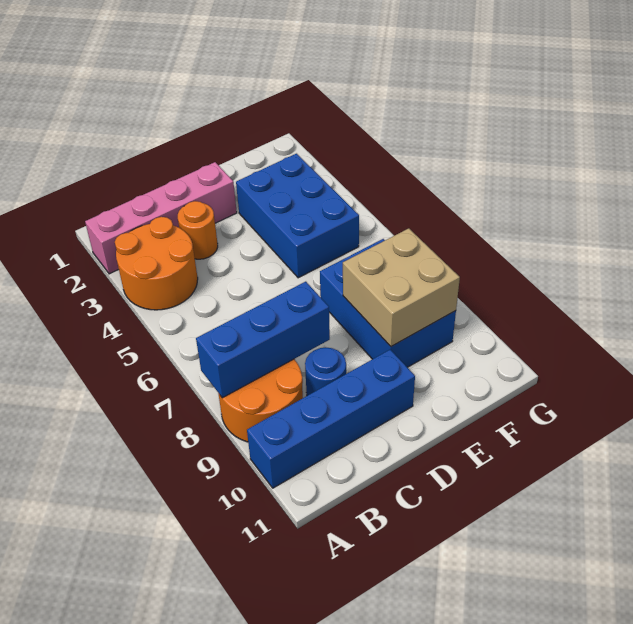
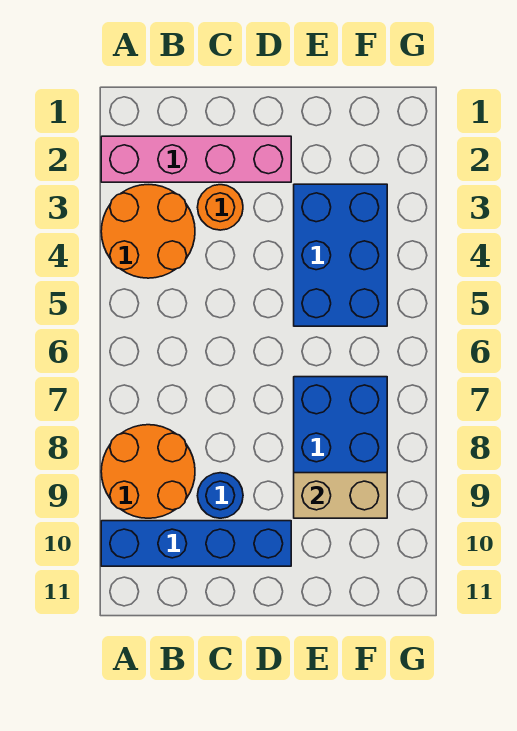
blue brick A8:C8 level 2 -> none
tan brick E8:F9 level 2 -> tan brick E9:F9 level 2

